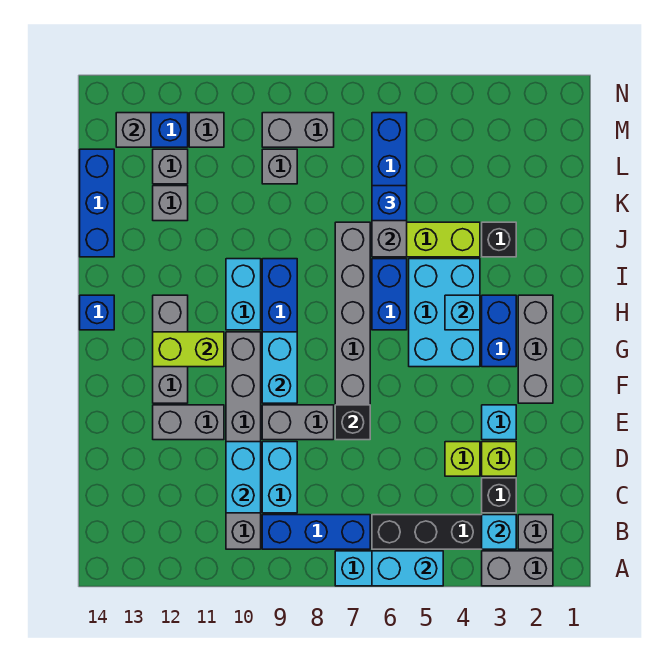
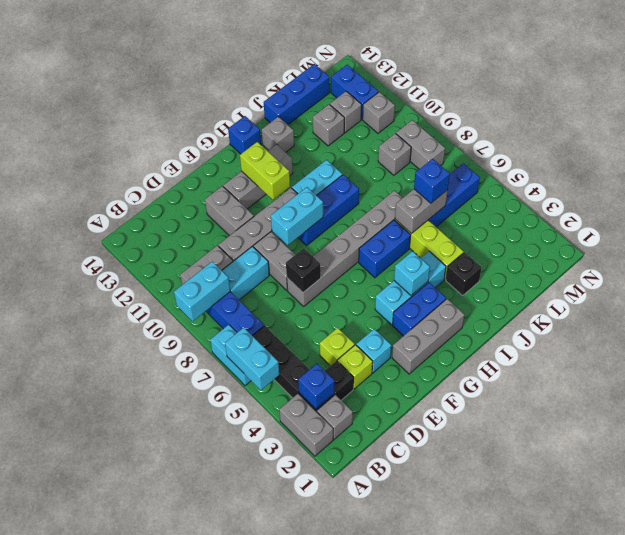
cyan brick B3 level 2 -> blue brick B3 level 2
cyan brick C10:D10 level 2 -> cyan brick A9:B9 level 2
cyan brick G4:I5 level 1 -> cyan brick G4:I4 level 1
grey brick M13 level 2 -> grey brick I13 level 1

